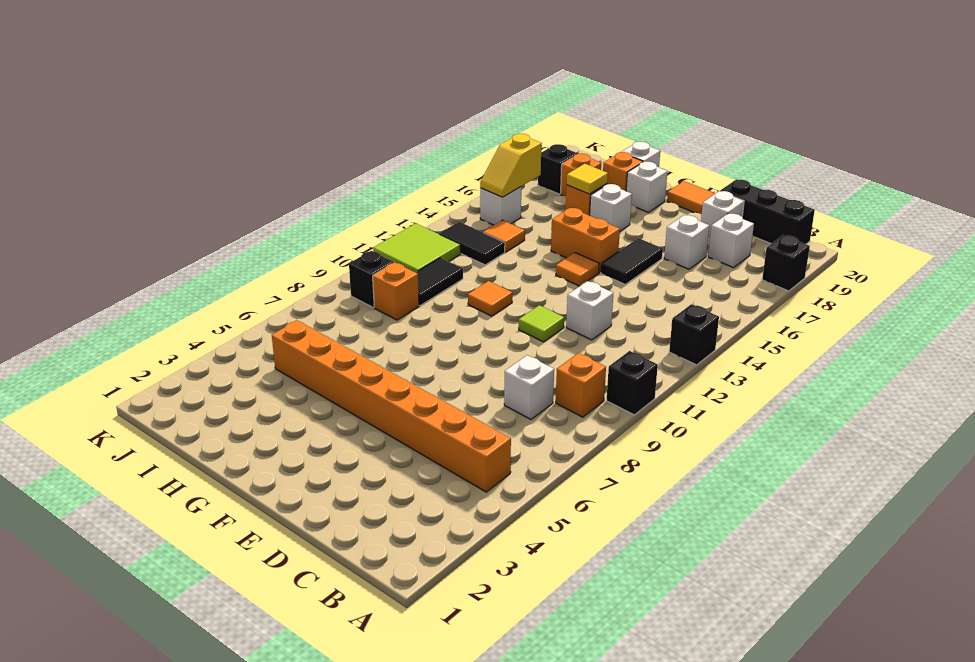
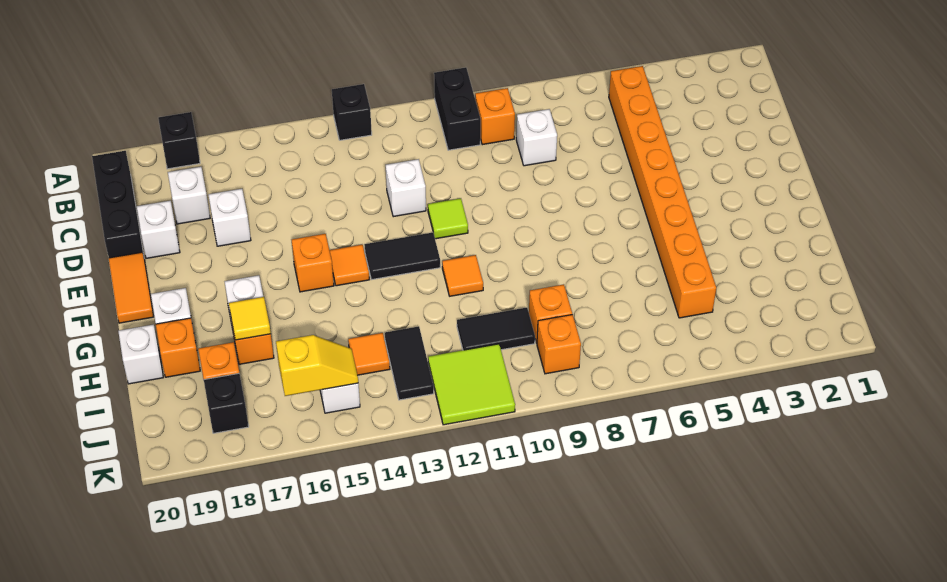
black brick A10 level 1 -> black brick A10:B10 level 1
black tile E15:E16 level 1 -> black tile F12:F13 level 1
orange brick F15:G15 level 1 -> orange brick F15 level 1
black brick J9 level 1 -> orange brick J9 level 1

